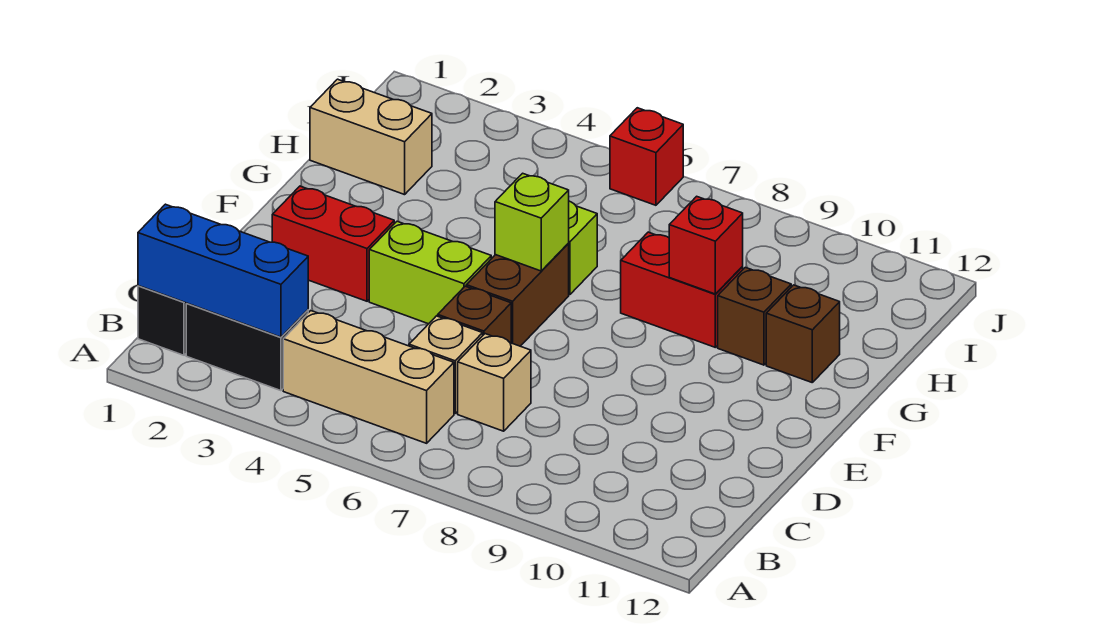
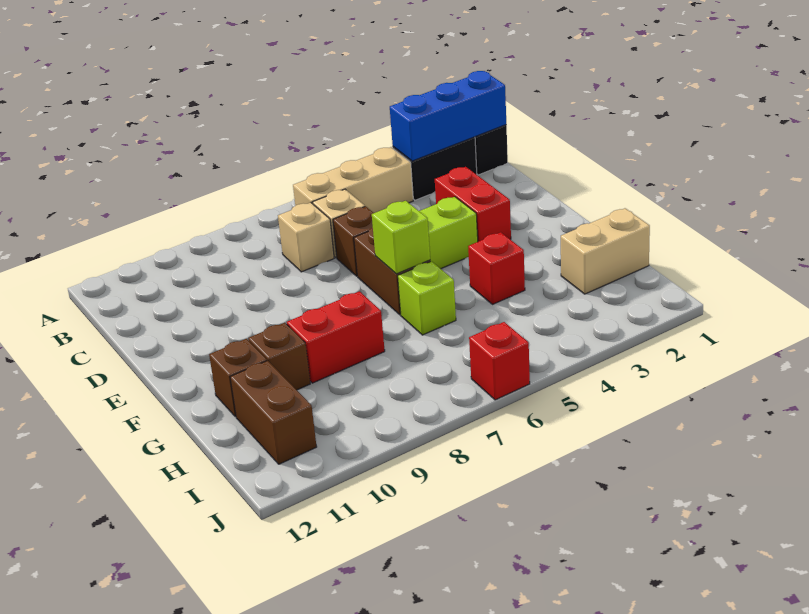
red brick E2:E3 level 1 -> red brick D3:E3 level 1
red brick G9 level 2 -> red brick G4 level 1
none -> brown brick H11:I11 level 1

